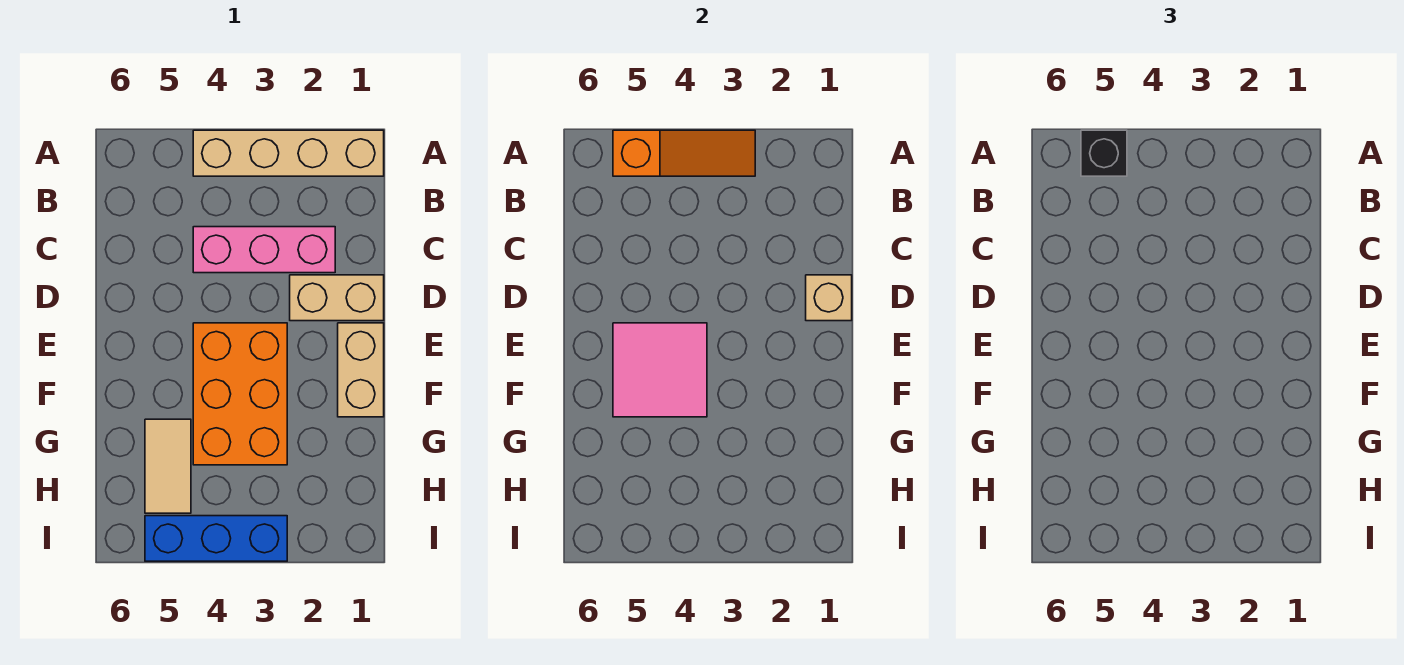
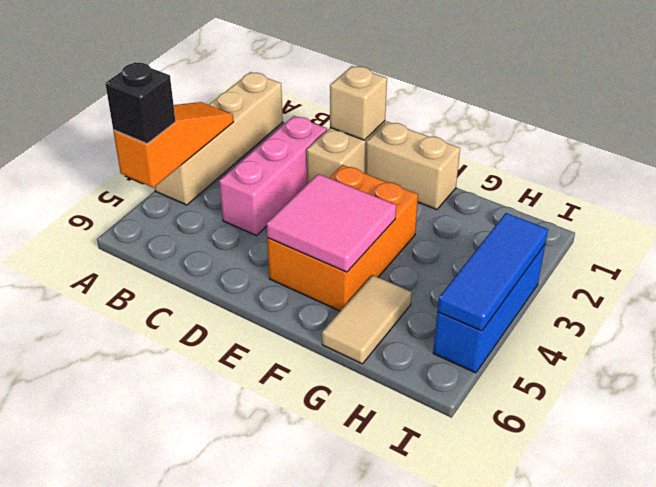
orange brick E3:G4 level 1 -> orange brick E3:F5 level 1
tan tile G5:H5 level 1 -> tan tile G5:G6 level 1
none -> blue tile I3:I5 level 2

